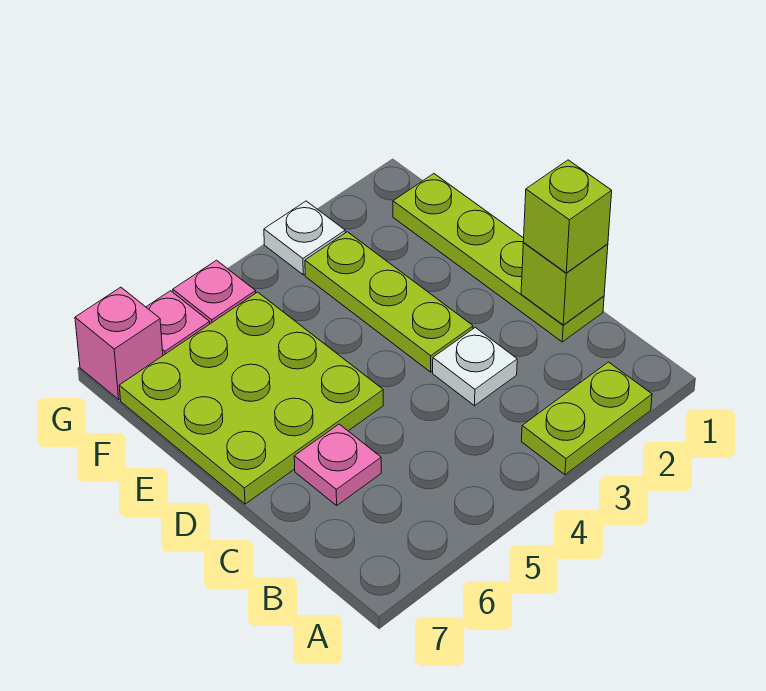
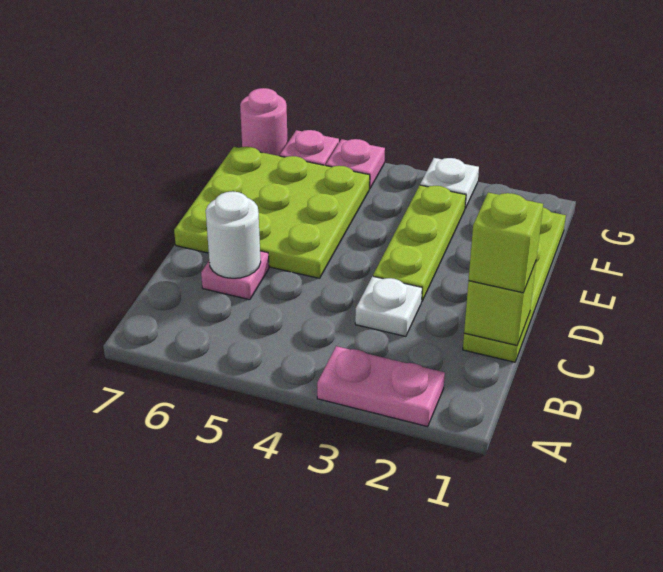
lime plate A2:A3 level 1 -> pink plate A2:A3 level 1
none -> white round brick C6 level 2
pink brick G7 level 1 -> pink round brick G7 level 1

